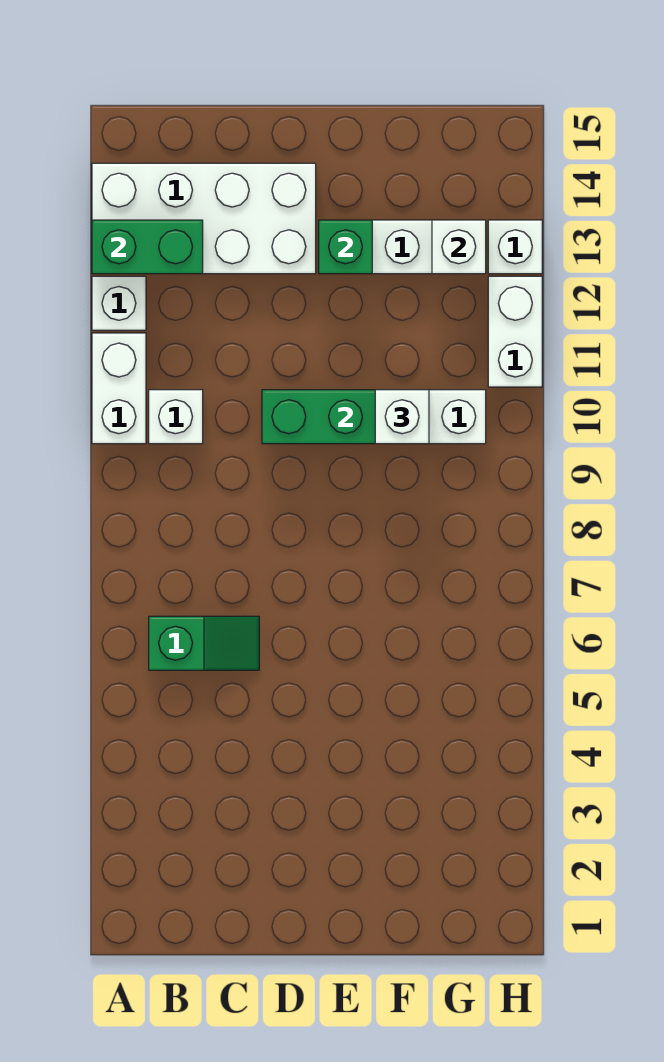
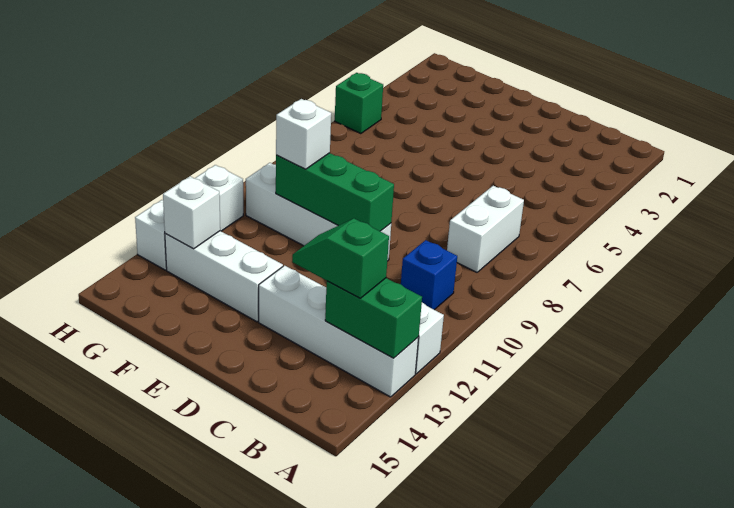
white brick A10:A11 level 1 -> white brick B7:B8 level 1
white brick A13:D14 level 1 -> white brick A13:D13 level 1
green slope B6:C6 level 1 top B -> green slope B13:C13 level 3 top B
white brick B10 level 1 -> blue brick B10 level 1
green brick E13 level 2 -> green brick H5 level 1

